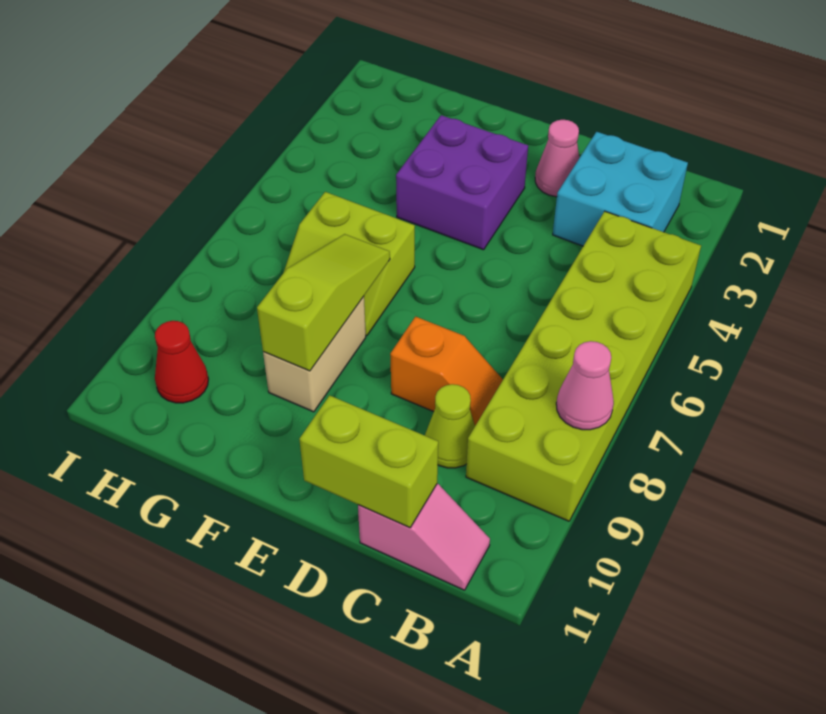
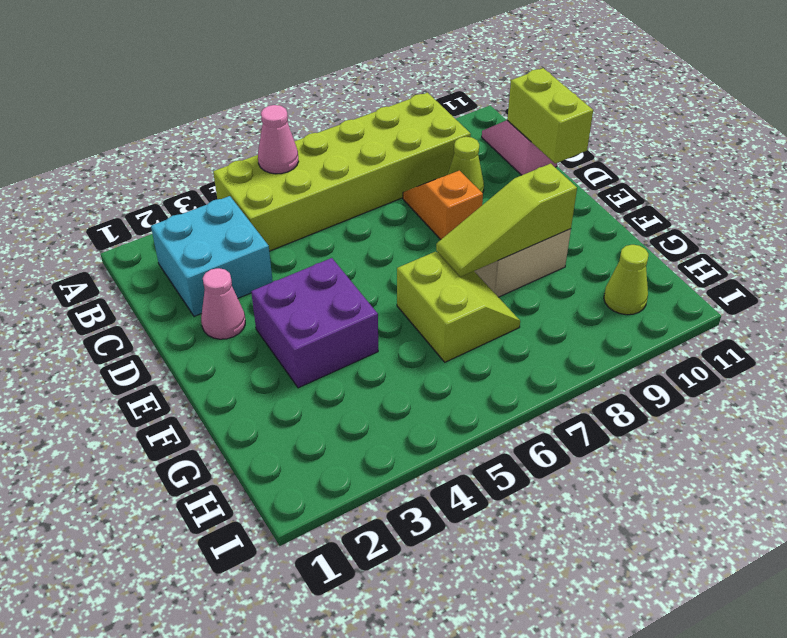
pink cone A8 level 2 -> pink cone A5 level 2
red cone H10 level 1 -> lime cone H10 level 1

